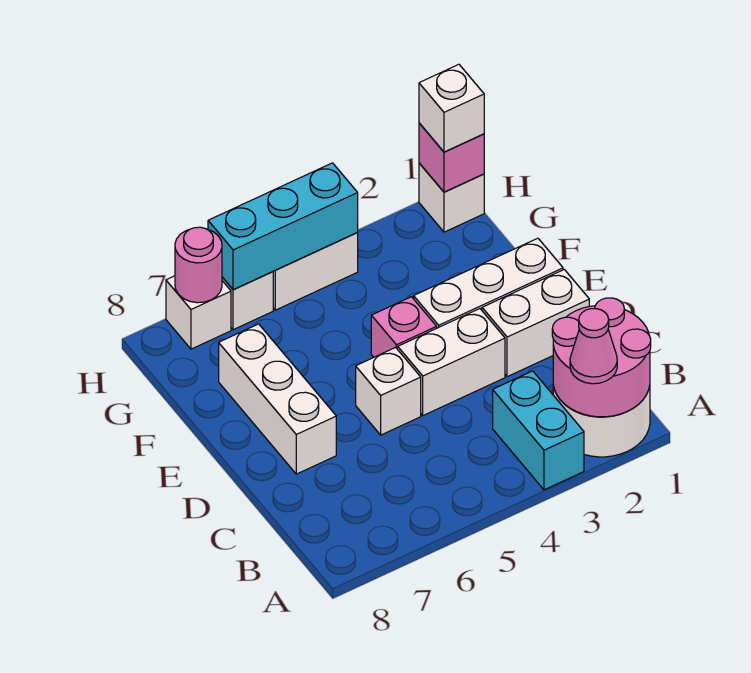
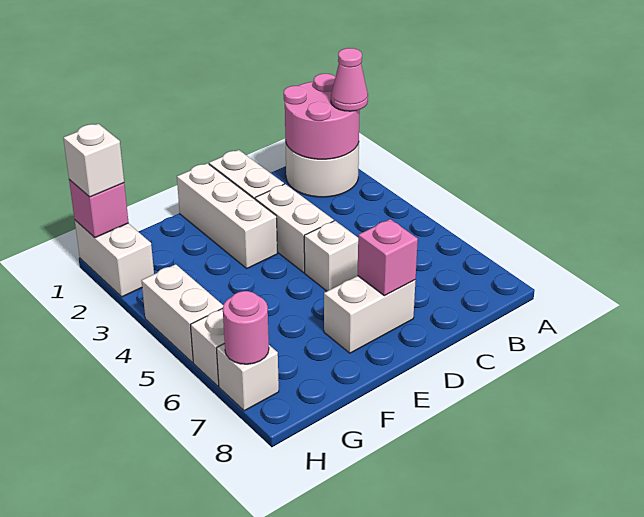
cyan brick A3:B3 level 1 -> none
white brick D7:F7 level 1 -> white brick D7:E7 level 1
pink brick E4 level 1 -> pink brick D7 level 2
white brick H1 level 1 -> white brick H1:H2 level 1
cyan brick H4:H6 level 2 -> none

